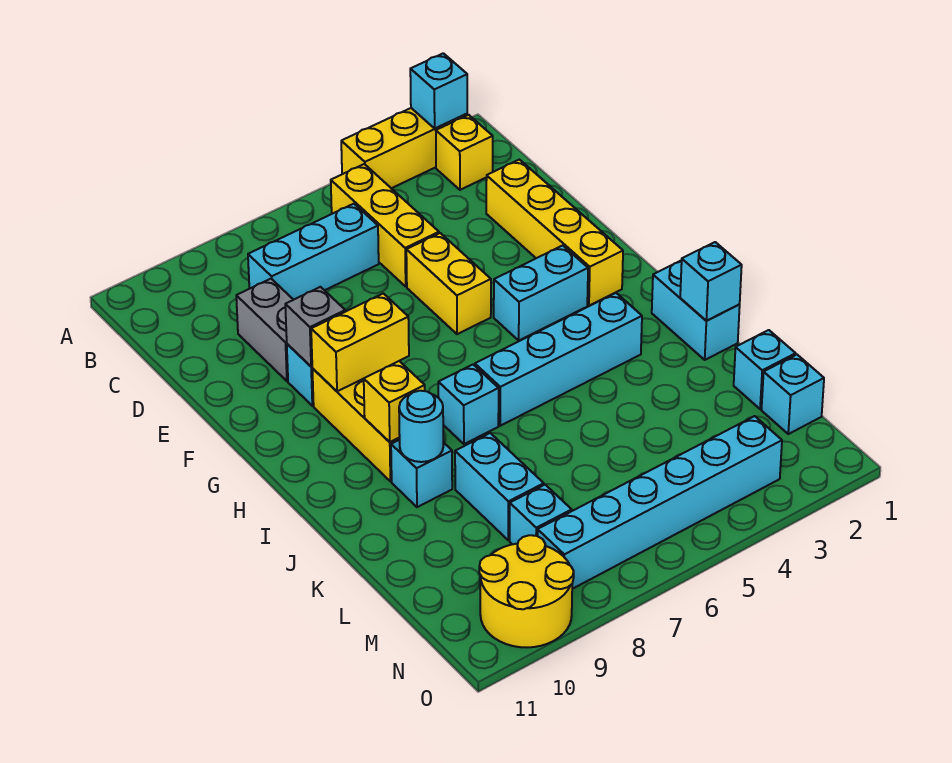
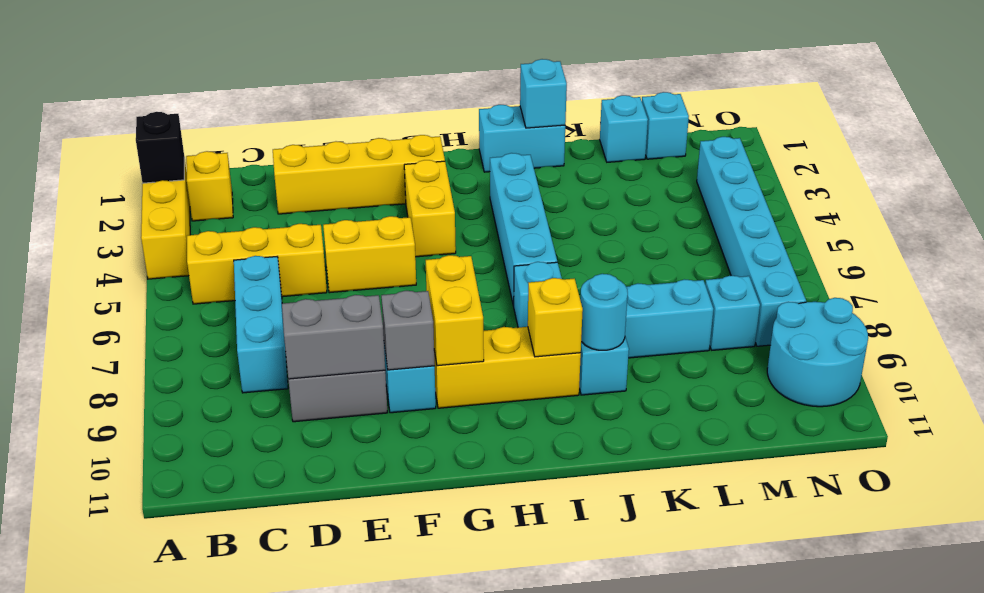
cyan brick A2 level 2 -> black brick A2 level 2
none -> grey brick D9:E9 level 2
cyan brick G3:G4 level 1 -> yellow brick G3:G4 level 1
yellow round brick N9:O10 level 1 -> cyan round brick N9:O10 level 1

